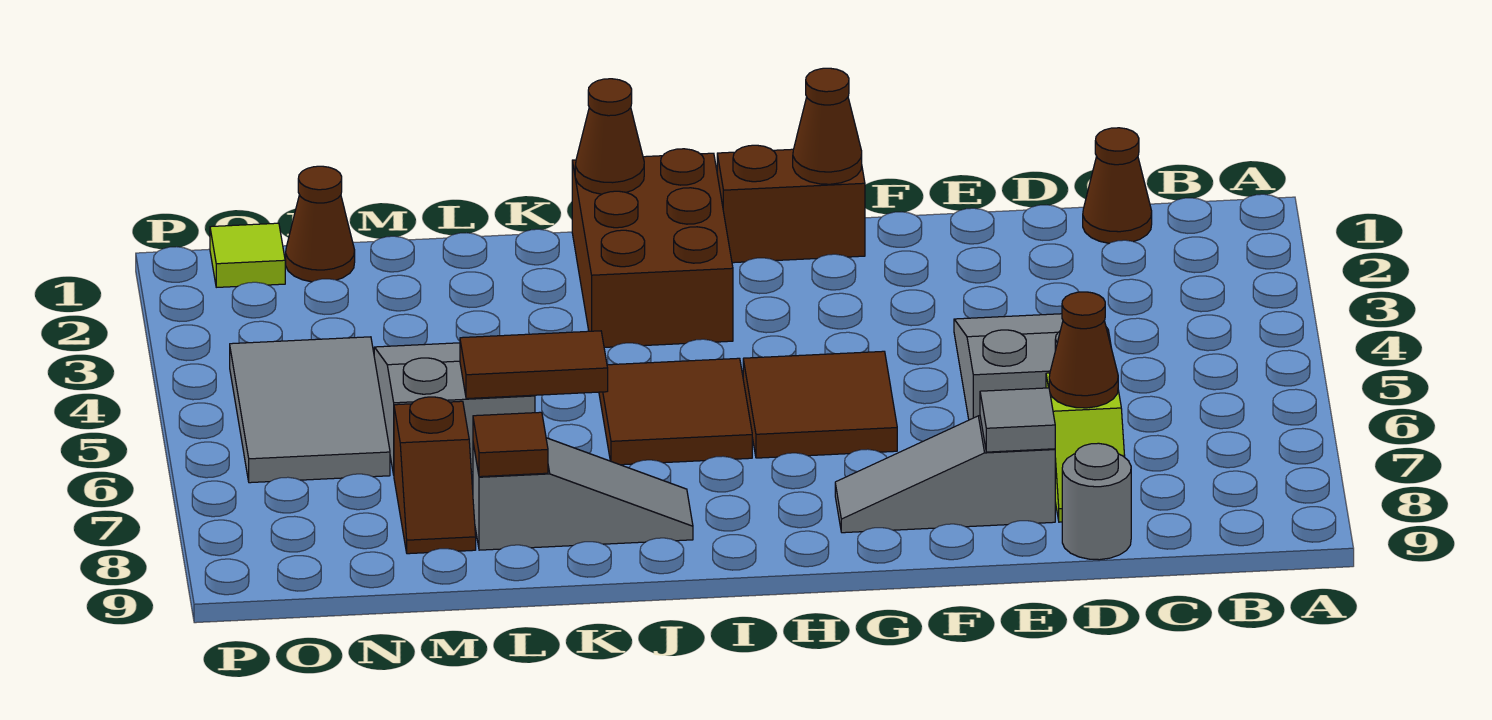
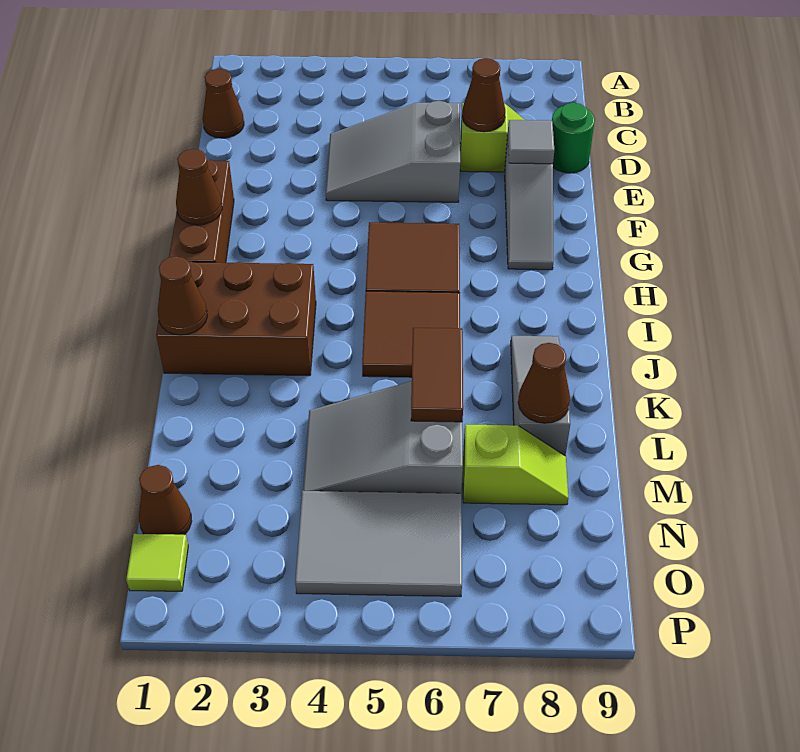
grey round brick D9 level 1 -> green round brick D9 level 1
brown brick G1:H1 level 1 -> brown brick F1:H1 level 1
brown tile L8 level 2 -> brown cone L8 level 2
brown slope M7:M8 level 1 top 7 -> lime slope M7:M8 level 1 top 7

